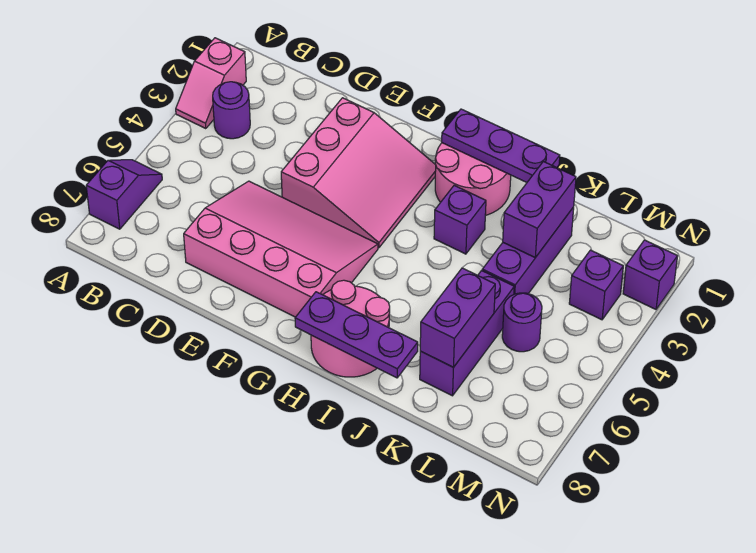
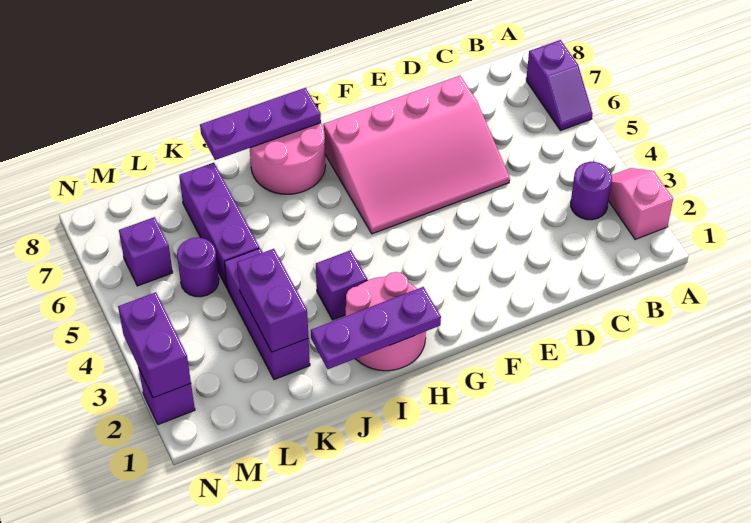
pink slope E2:G4 level 1 top E -> none
purple brick K6:K7 level 2 -> purple brick N2:N3 level 2
purple brick M3 level 1 -> purple brick M6 level 1

